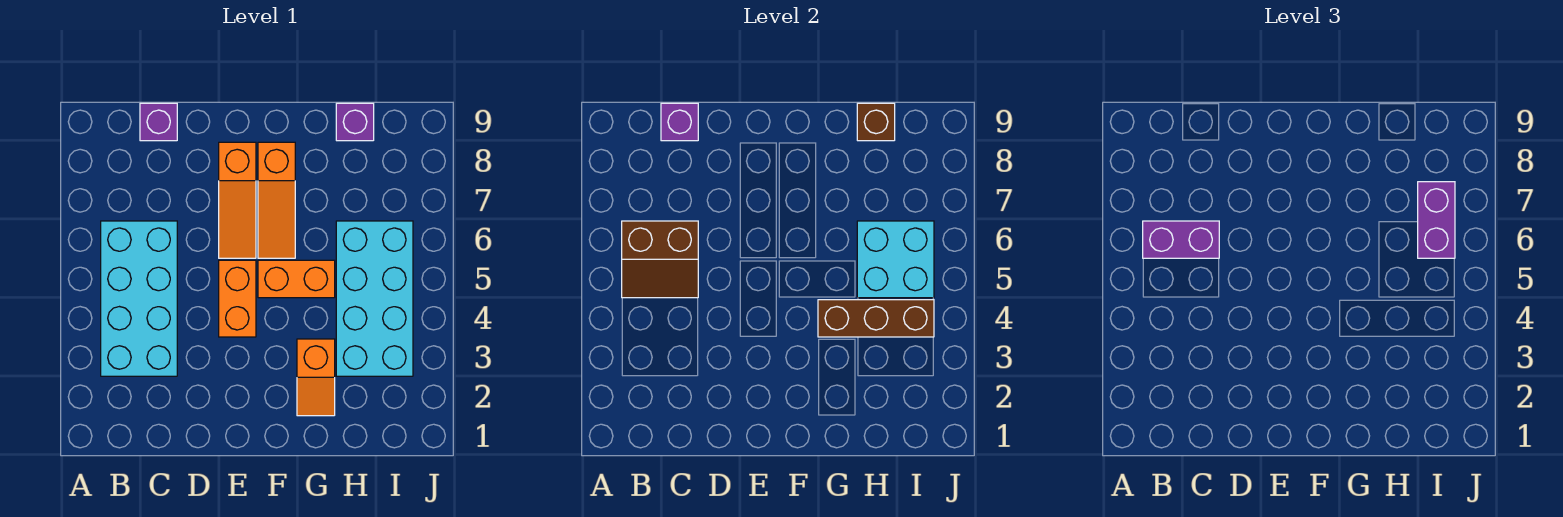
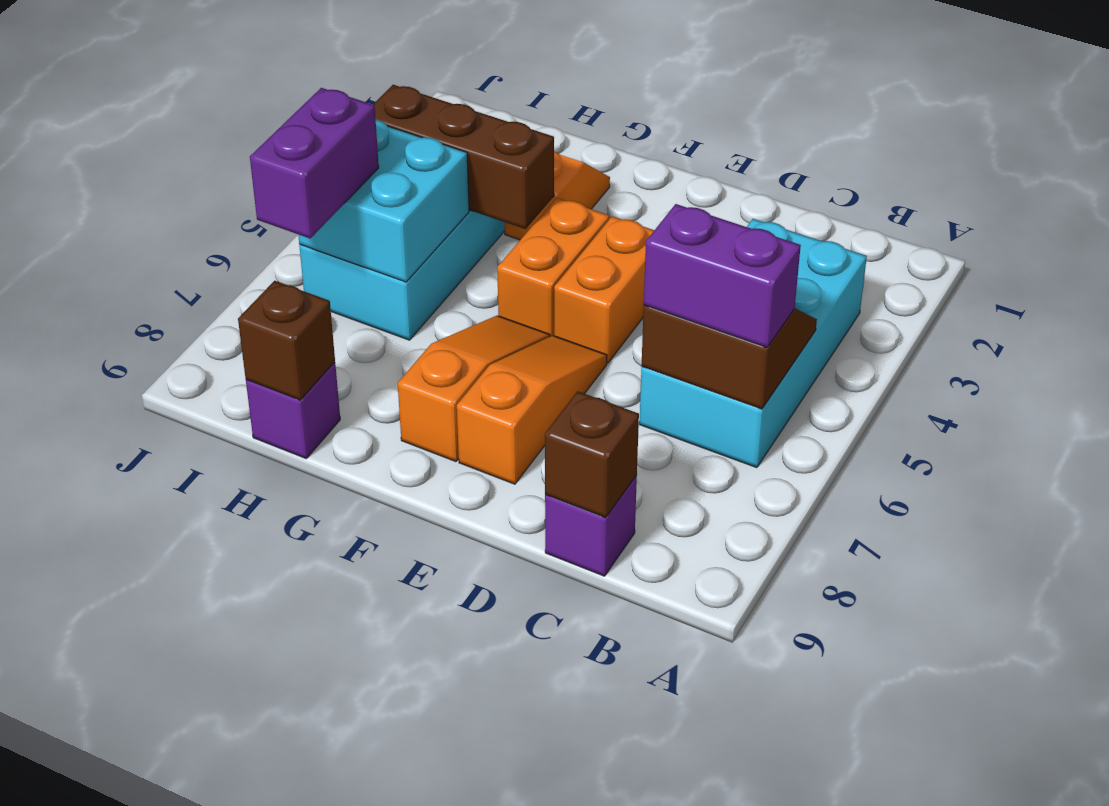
purple brick C9 level 2 -> brown brick C9 level 2
orange brick F5:G5 level 1 -> orange brick F4:F5 level 1

